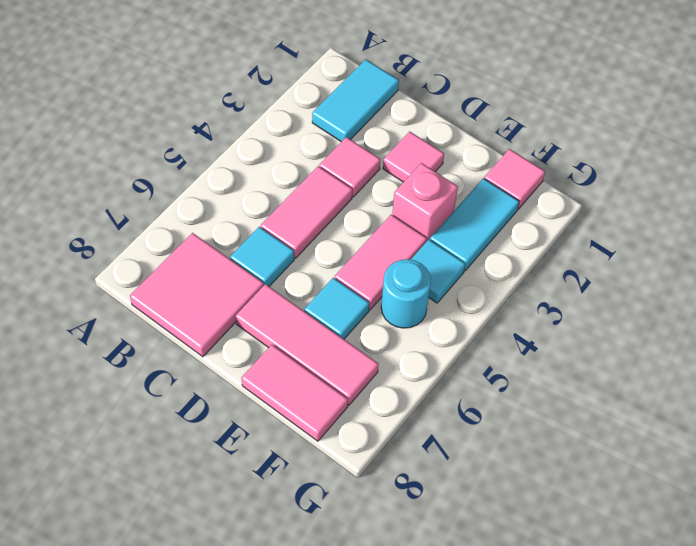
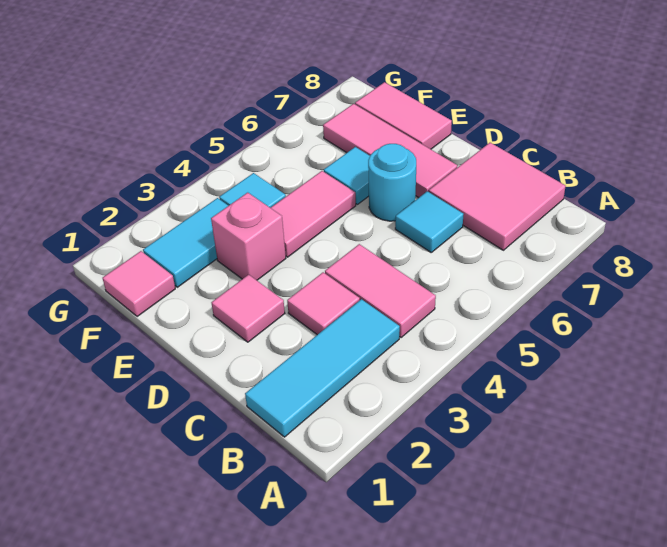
cyan tile B1:B2 level 1 -> cyan tile B1:B3 level 1
pink tile C4:C5 level 1 -> pink tile B4:C4 level 1
cyan round brick F5 level 1 -> cyan round brick D6 level 1

